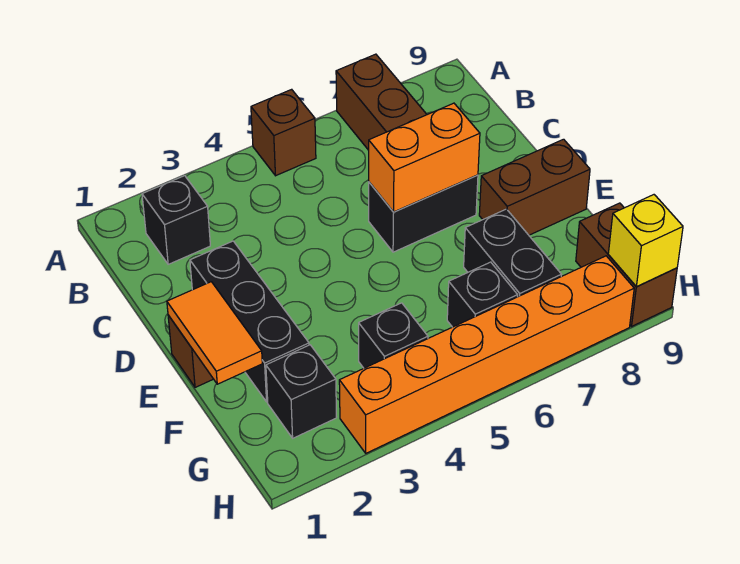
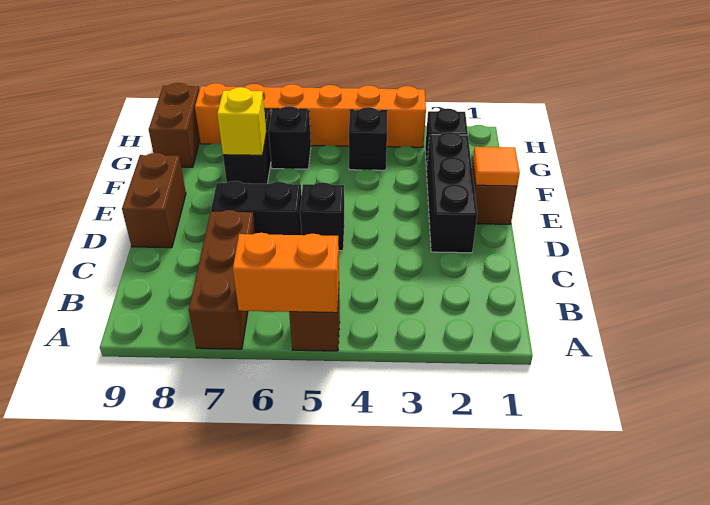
black brick B2 level 1 -> black brick D5 level 1
orange brick D6:D7 level 2 -> orange brick A5:A6 level 2
orange tile E1:F1 level 2 -> orange tile E1 level 2
brown brick E8:E9 level 1 -> brown brick D9:E9 level 1
yellow brick H9 level 2 -> yellow brick F7 level 2

